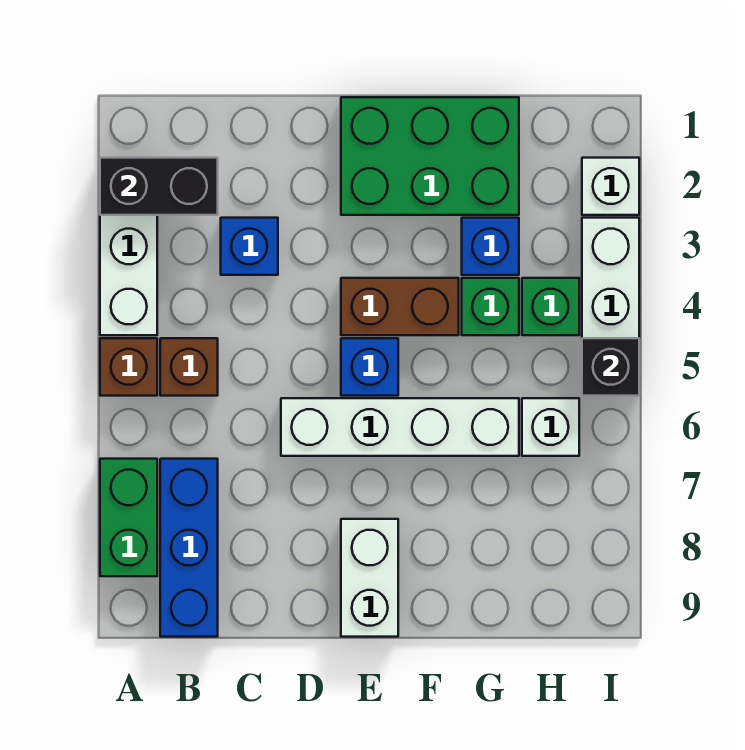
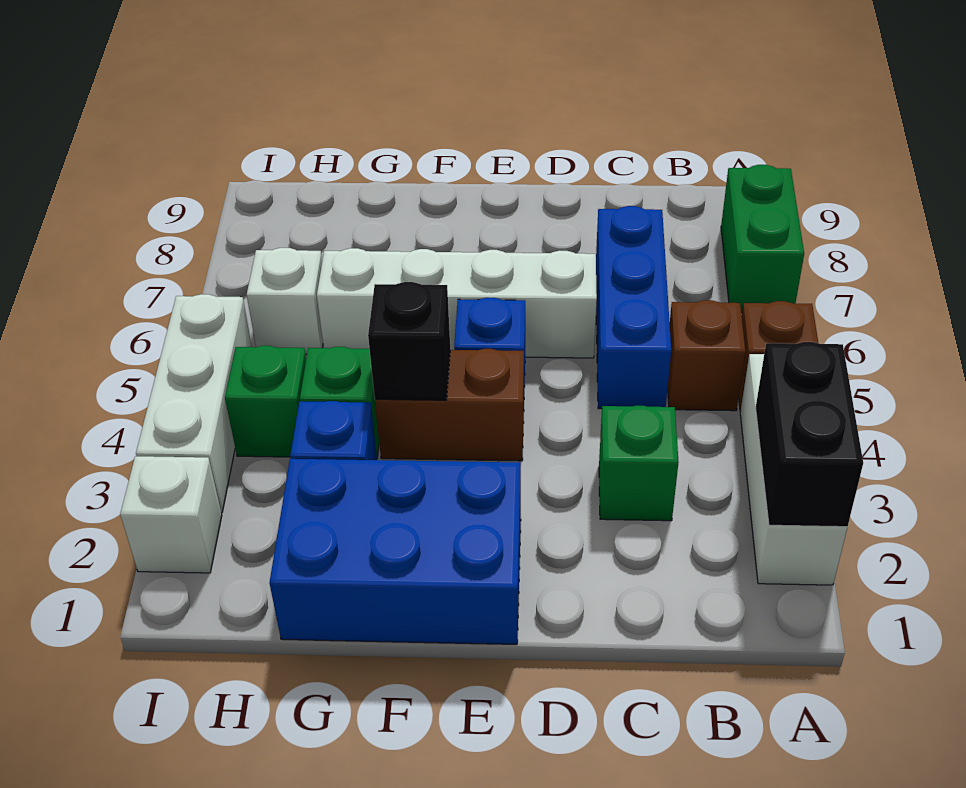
black brick A2:B2 level 2 -> black brick A2:A3 level 2
blue brick B7:B9 level 1 -> blue brick C5:C7 level 1
blue brick C3 level 1 -> green brick C3 level 1
green brick E1:G2 level 1 -> blue brick E1:G2 level 1
white brick E8:E9 level 1 -> none
black brick I5 level 2 -> black brick F4 level 2

